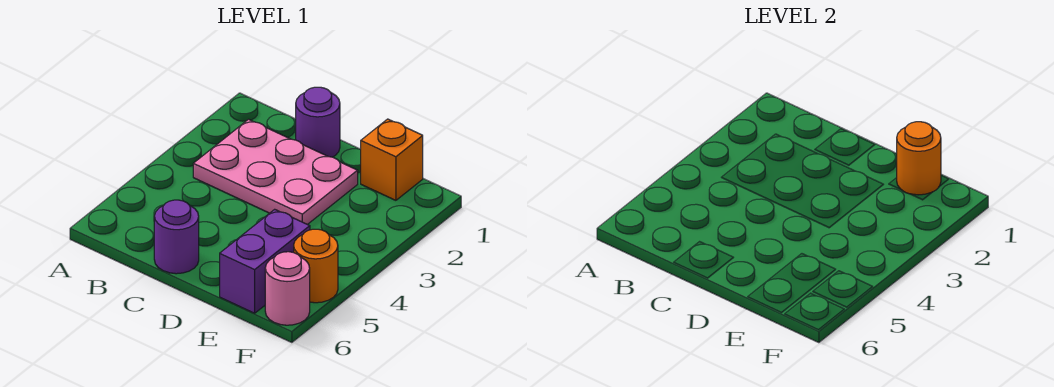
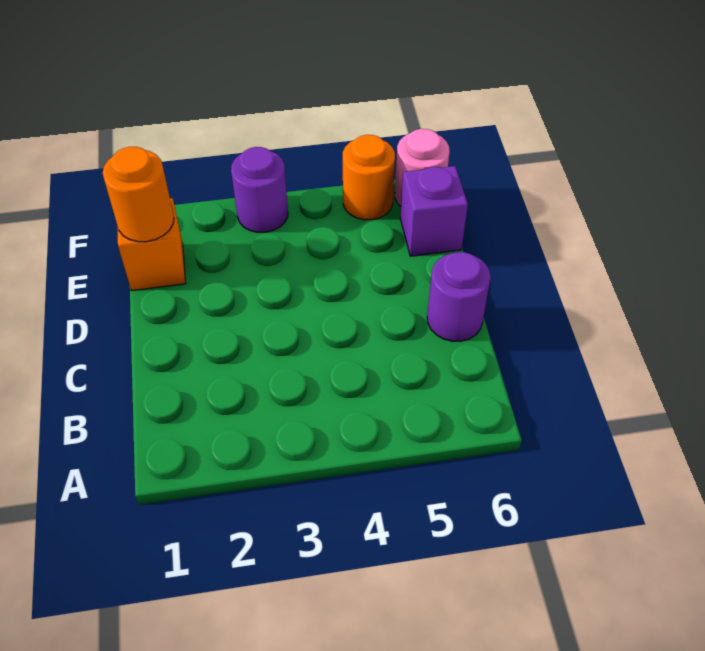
pink plate B2:D3 level 1 -> none
purple round brick C1 level 1 -> purple round brick F3 level 1
purple brick E5:E6 level 1 -> purple brick E6 level 1

